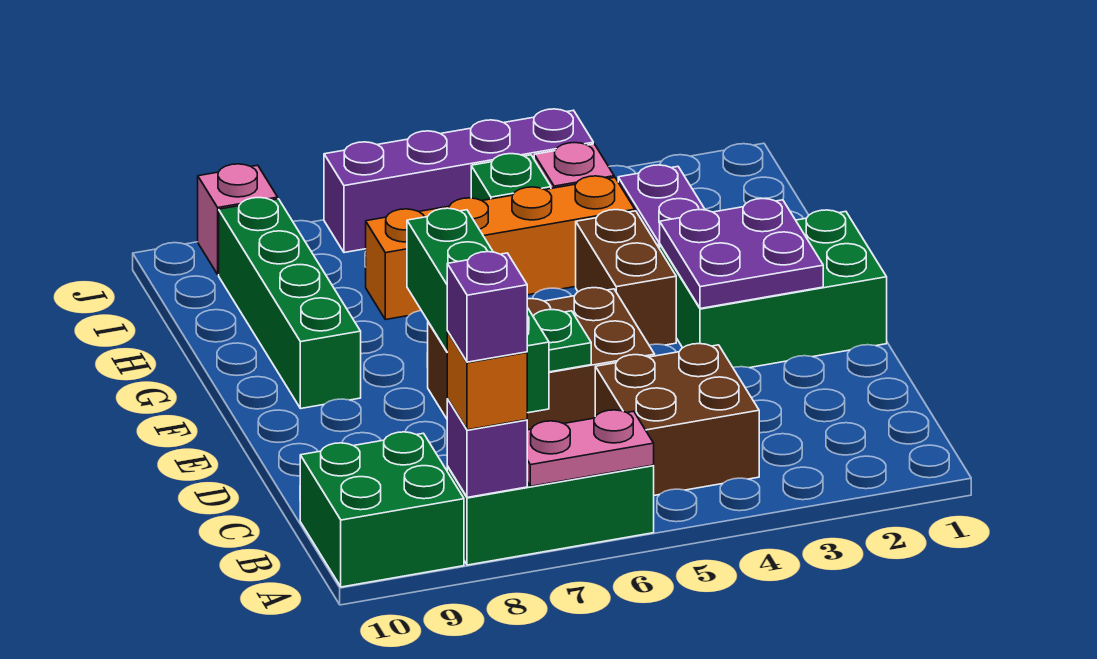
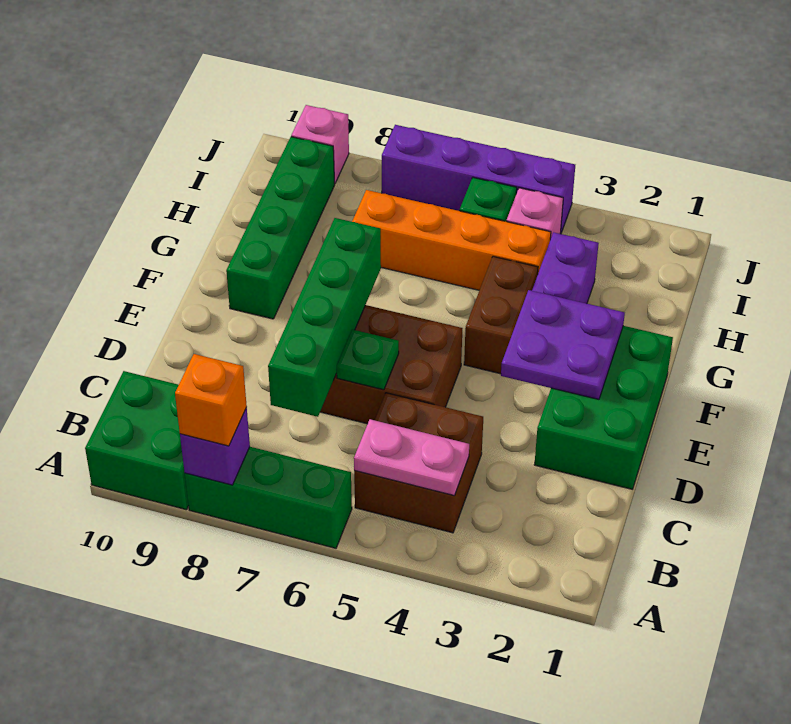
pink plate A6:A7 level 2 -> pink plate B4:B5 level 2
purple brick A8 level 4 -> none
green brick E1:F3 level 1 -> green brick D1:F2 level 1

